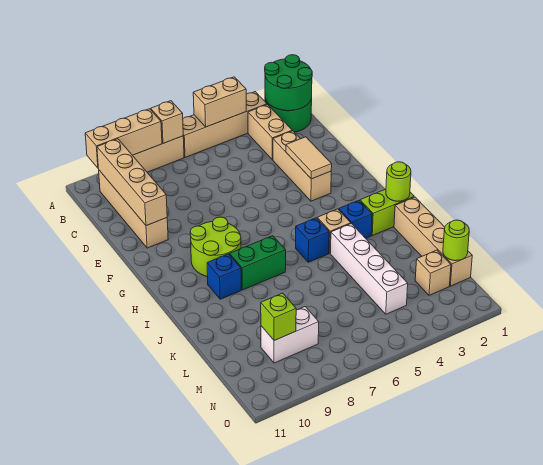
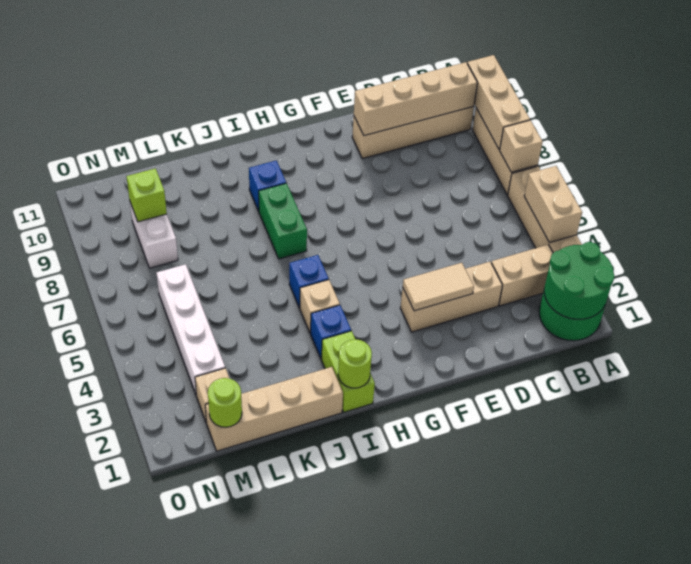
lime round brick G8:H9 level 1 -> none
white brick J4:M4 level 1 -> white brick M3:M6 level 1

